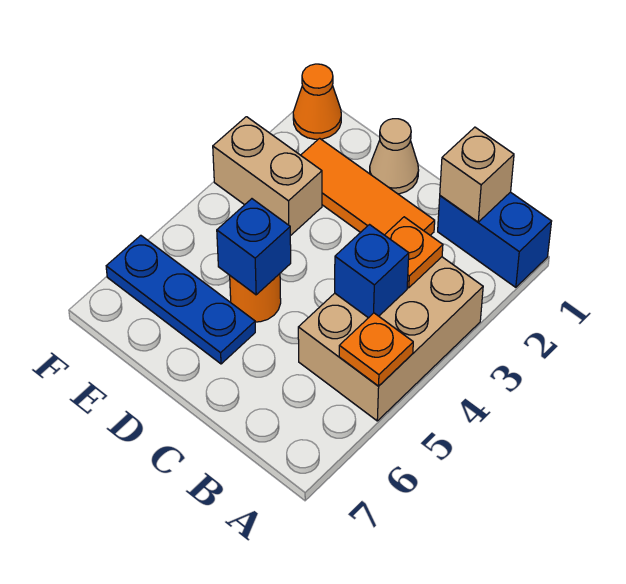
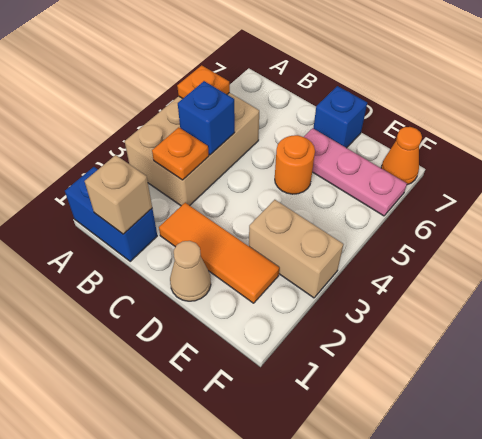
blue brick D5 level 2 -> blue brick D7 level 1
blue plate D6:F6 level 1 -> pink plate D6:F6 level 1
orange cone F1 level 1 -> orange cone F7 level 1

